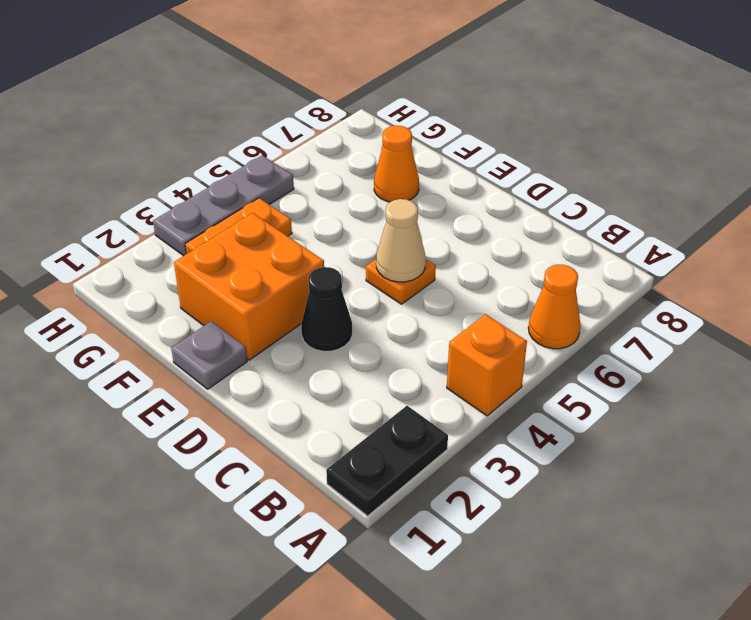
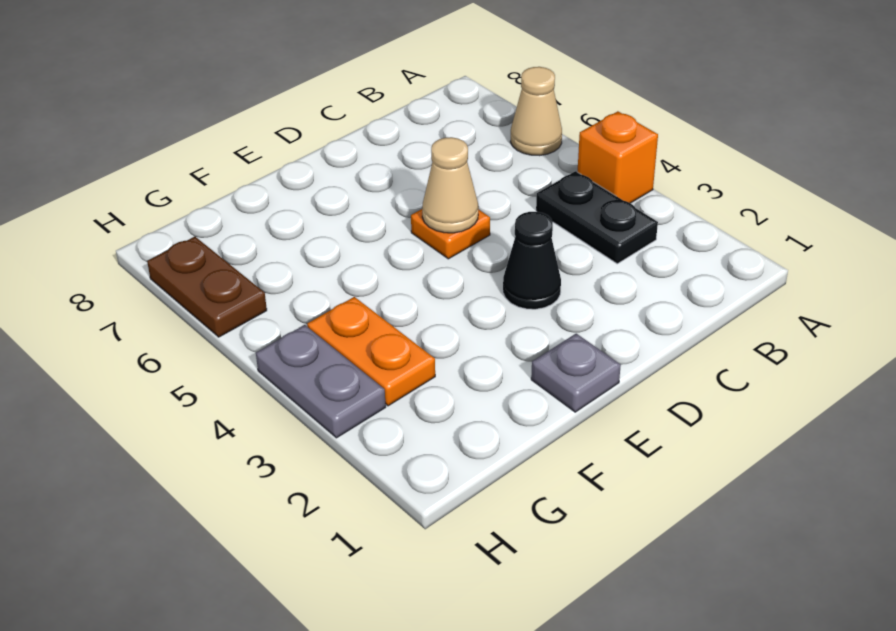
black plate A1:A2 level 1 -> black plate B3:B4 level 1
orange cone A6 level 1 -> tan cone A6 level 1
orange brick E2:F3 level 1 -> none
orange cone F7 level 1 -> none
grey plate H3:H5 level 1 -> grey plate H3:H4 level 1
none -> brown plate H6:H7 level 1

